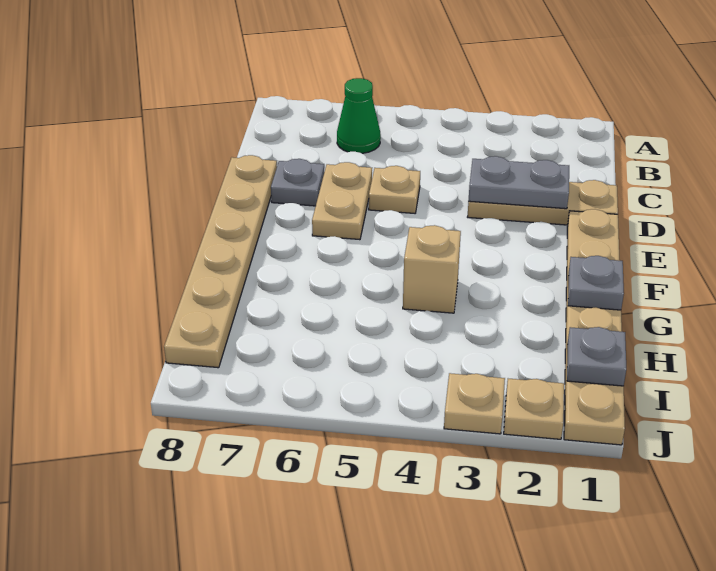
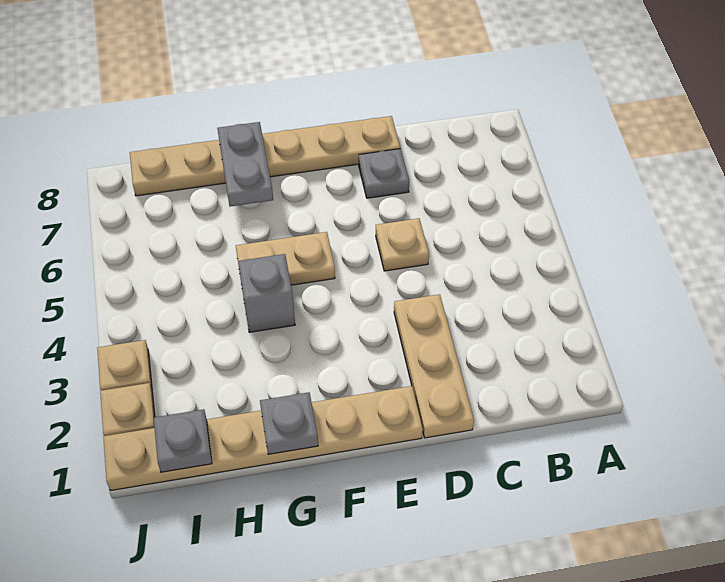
green cone B6 level 1 -> none
grey plate D2:D3 level 2 -> grey plate G7:G8 level 2
tan plate D6:E6 level 1 -> tan plate F5:G5 level 1
tan brick G4 level 1 -> grey brick G4 level 1

